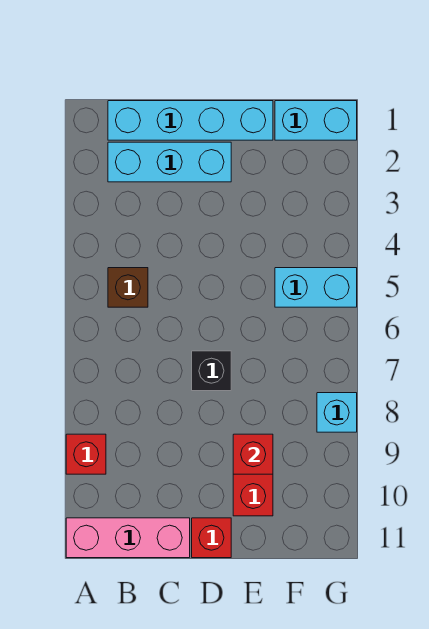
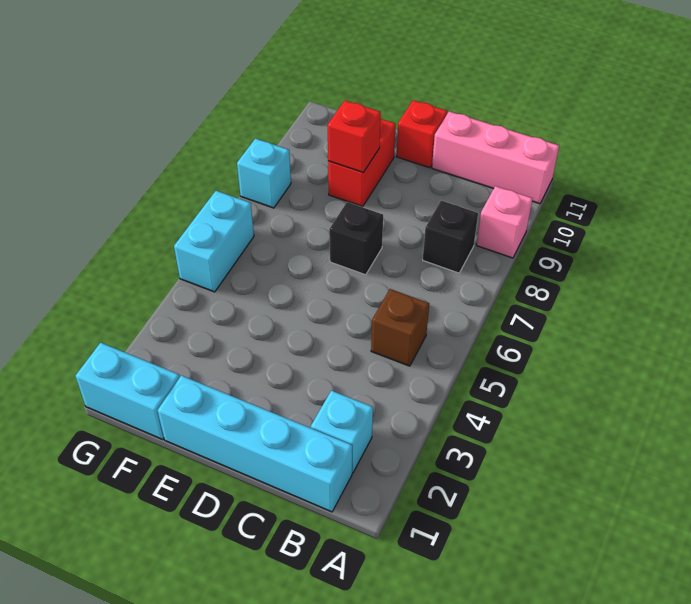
red brick A9 level 1 -> pink brick A9 level 1
cyan brick B2:D2 level 1 -> cyan brick B2 level 1
none -> black brick B8 level 1
cyan brick F5:G5 level 1 -> cyan brick G5:G6 level 1

